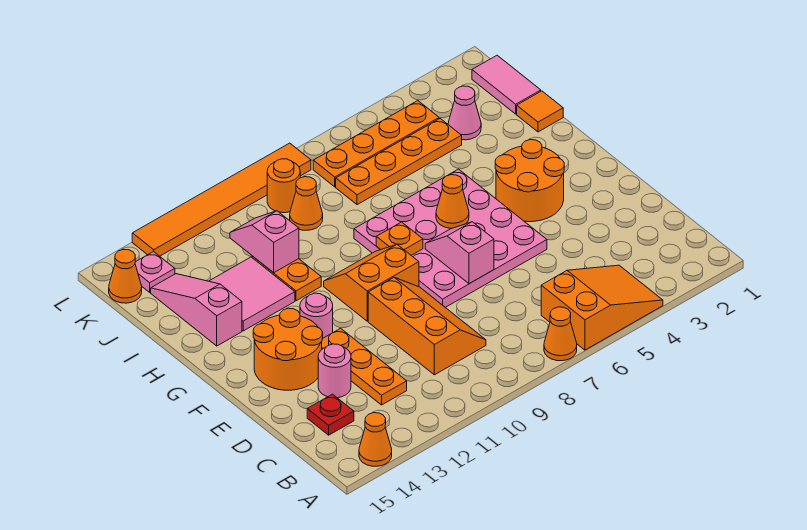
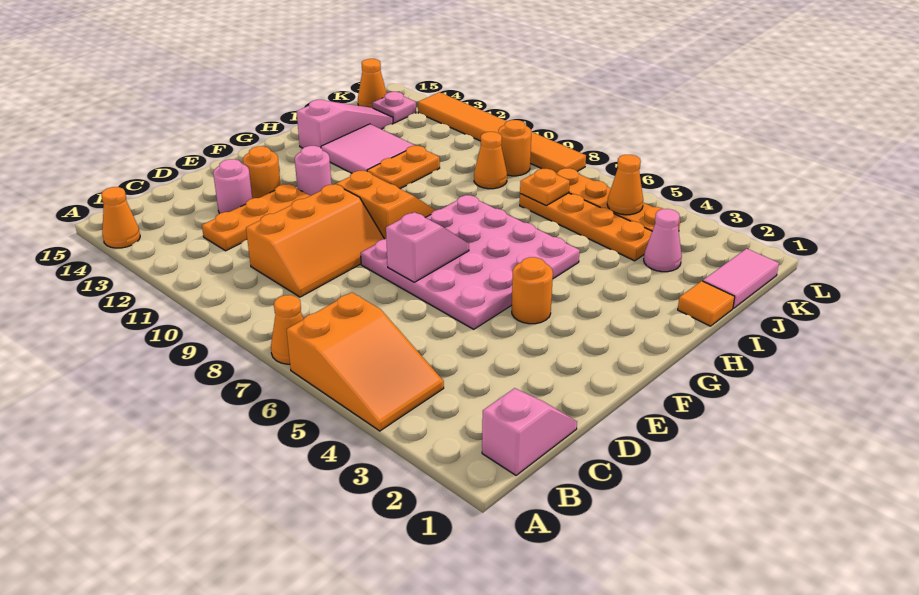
red plate C14 level 1 -> none
orange round brick E13:F14 level 1 -> orange round brick E13 level 1
orange round brick F3:G4 level 1 -> orange round brick F4 level 1
orange cone G6 level 2 -> orange cone K5 level 2
orange plate G8 level 2 -> orange plate J7 level 2
pink slope I11:J11 level 2 top I -> pink slope B1:C1 level 1 top B

